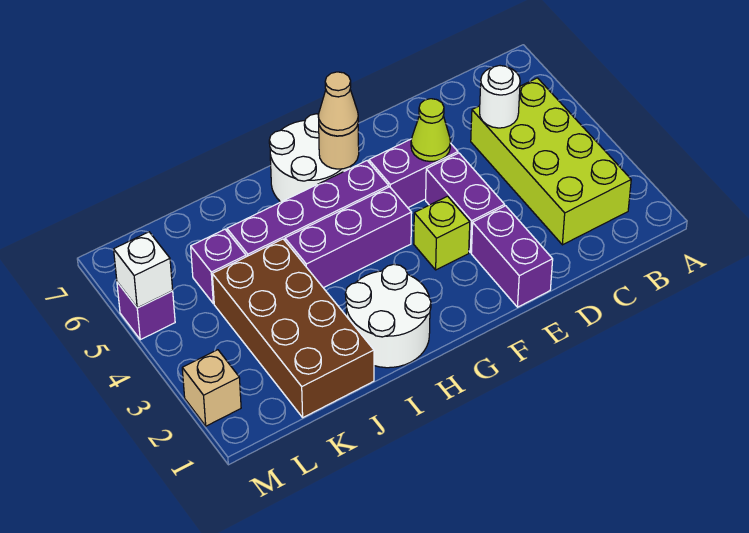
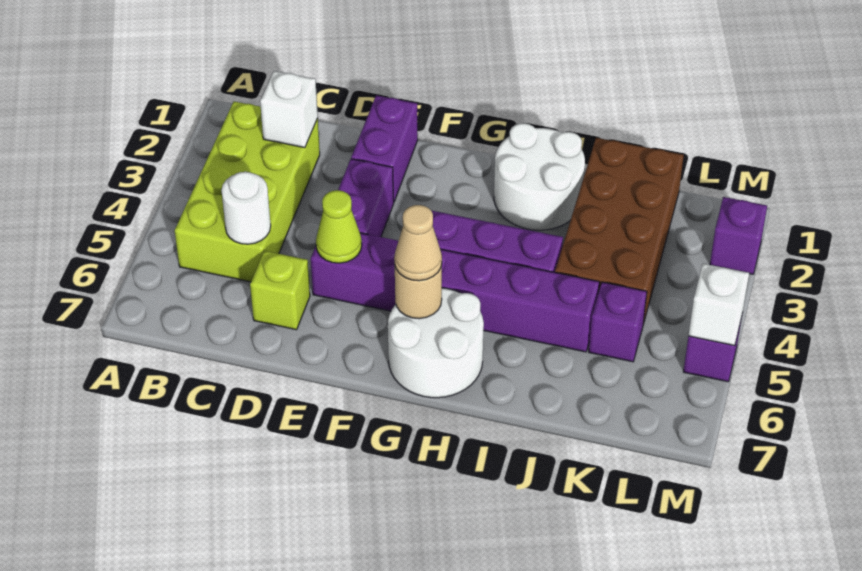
none -> white brick C2 level 2
lime brick F3 level 1 -> lime brick D6 level 1
tan brick M2 level 1 -> purple brick M2 level 1

